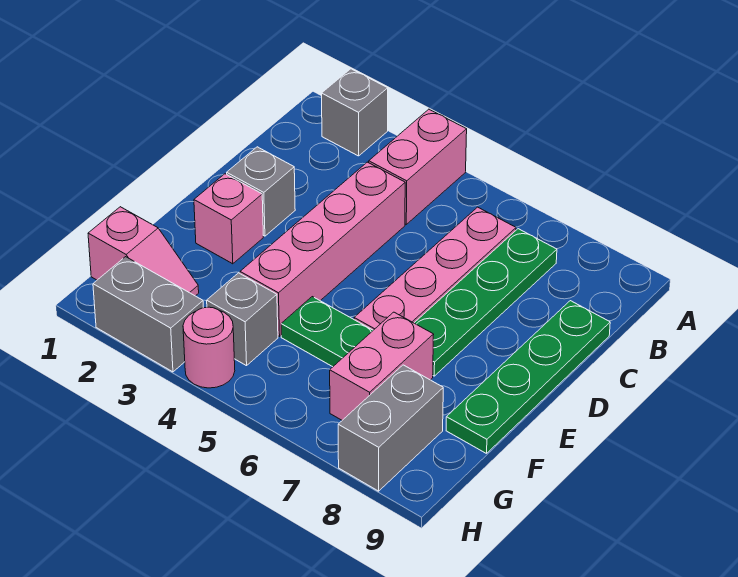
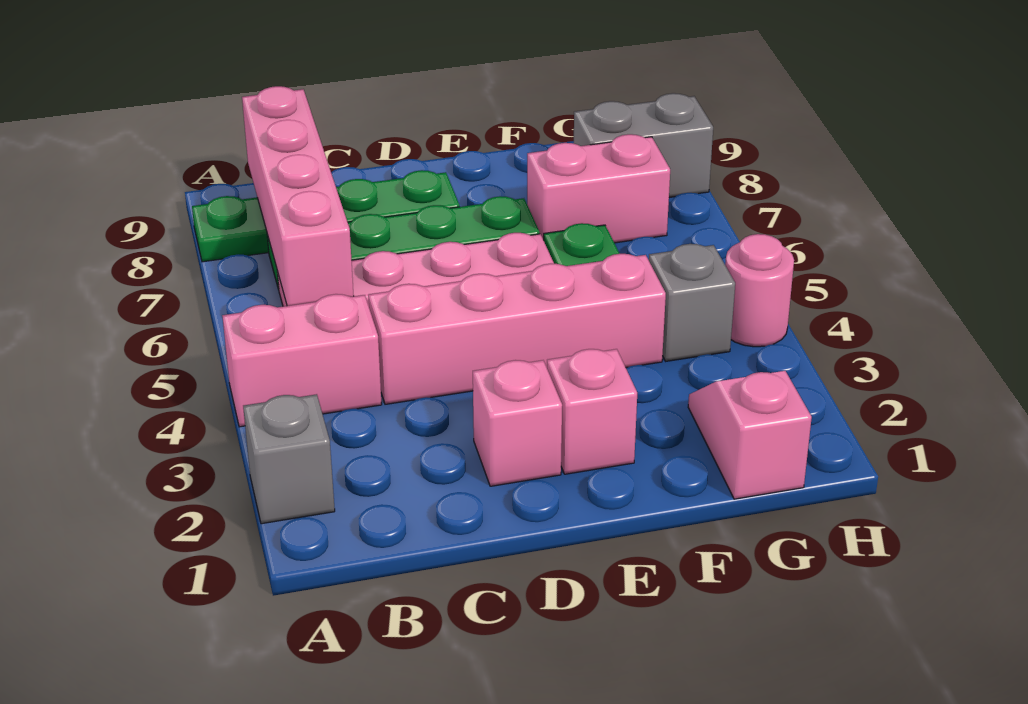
none -> pink brick B6:B9 level 2
green plate C9:F9 level 1 -> green plate A8:D8 level 1
grey brick D2 level 1 -> pink brick D2 level 1
grey brick H2:H3 level 1 -> none

